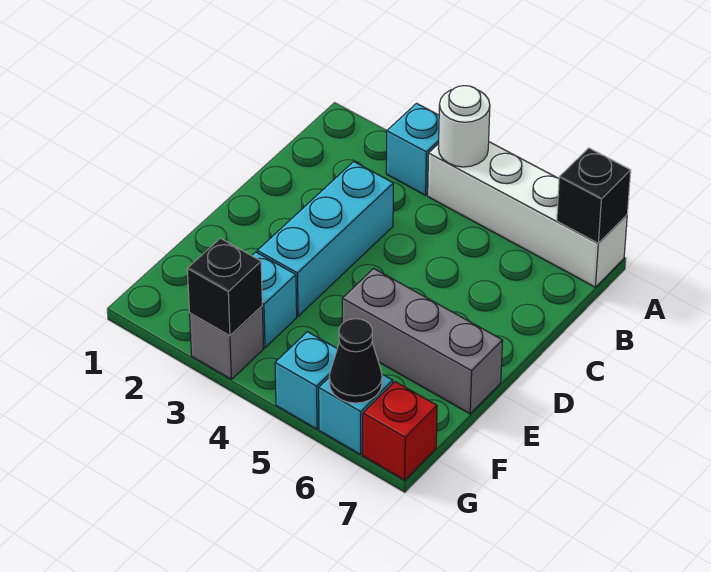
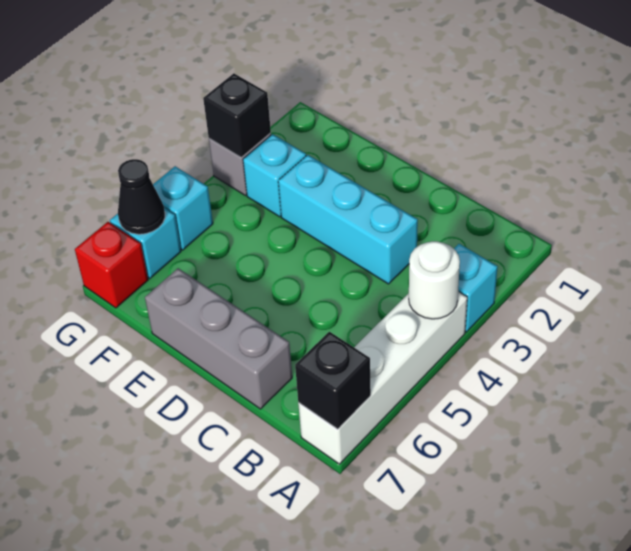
grey brick E5:E7 level 1 -> grey brick C7:E7 level 1

